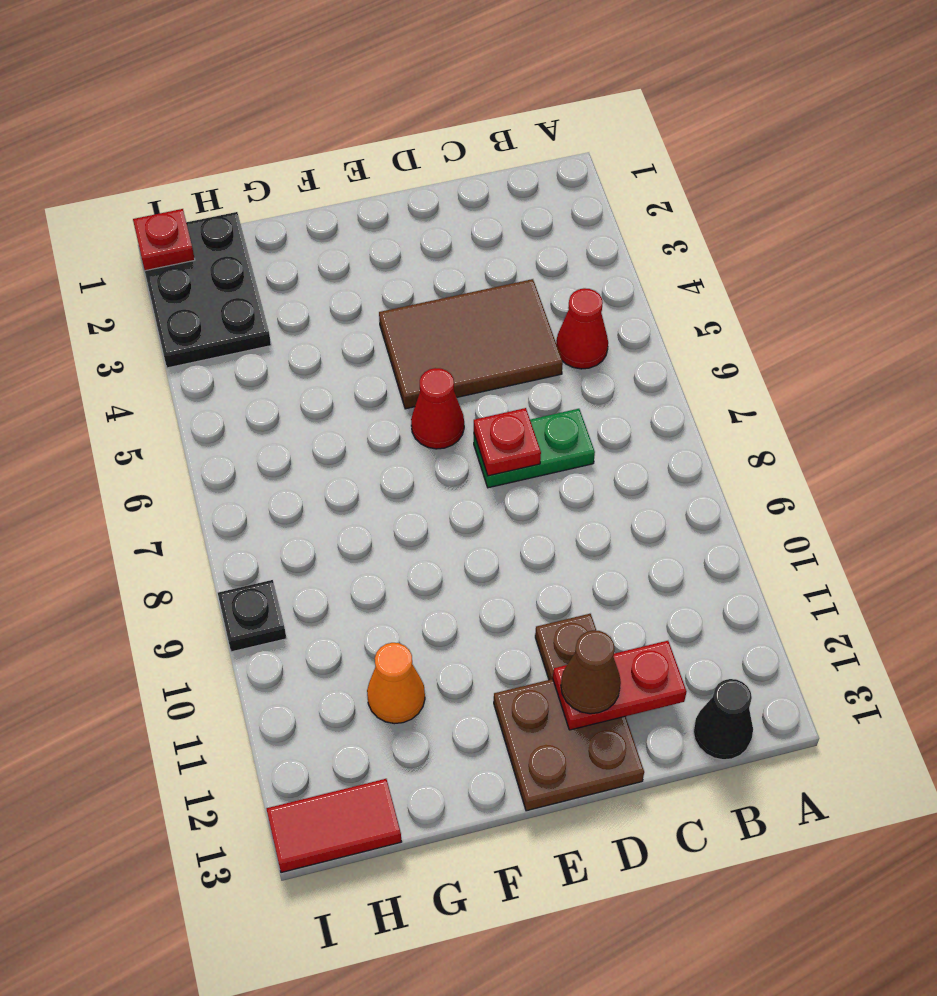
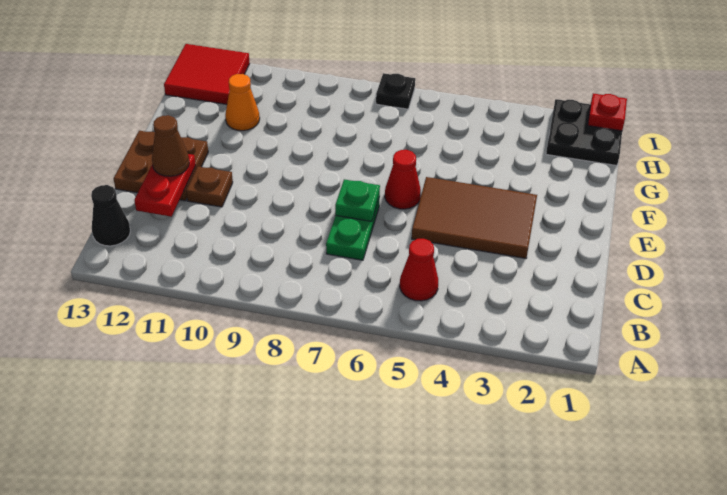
brown tile C4:E5 level 1 -> brown tile D3:E5 level 1
red plate D7 level 2 -> green plate D7 level 2
black plate H1:I3 level 1 -> black plate H1:I2 level 1
red tile H13:I13 level 1 -> red tile H12:I13 level 1
black plate I9 level 1 -> black plate I7 level 1

